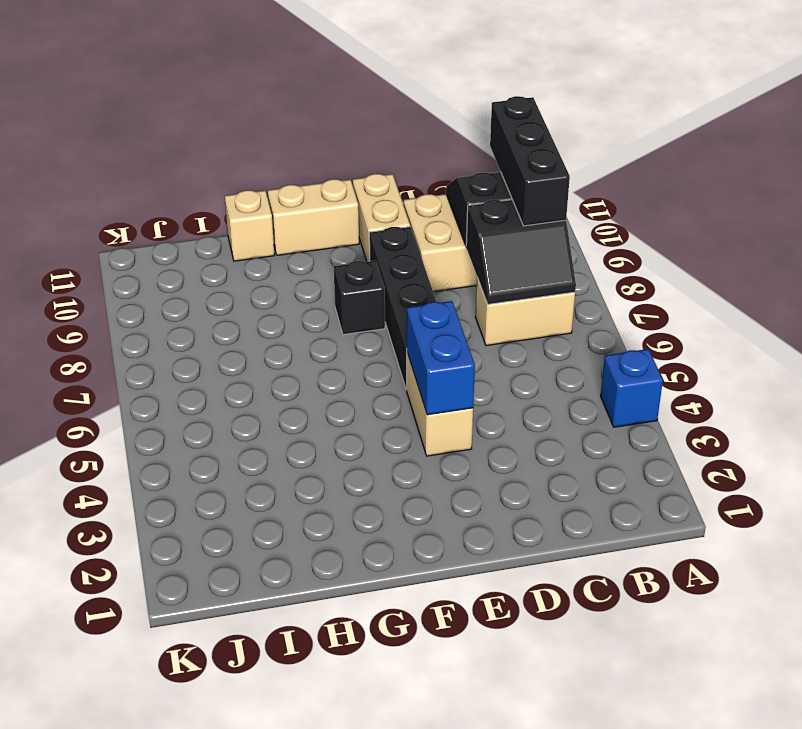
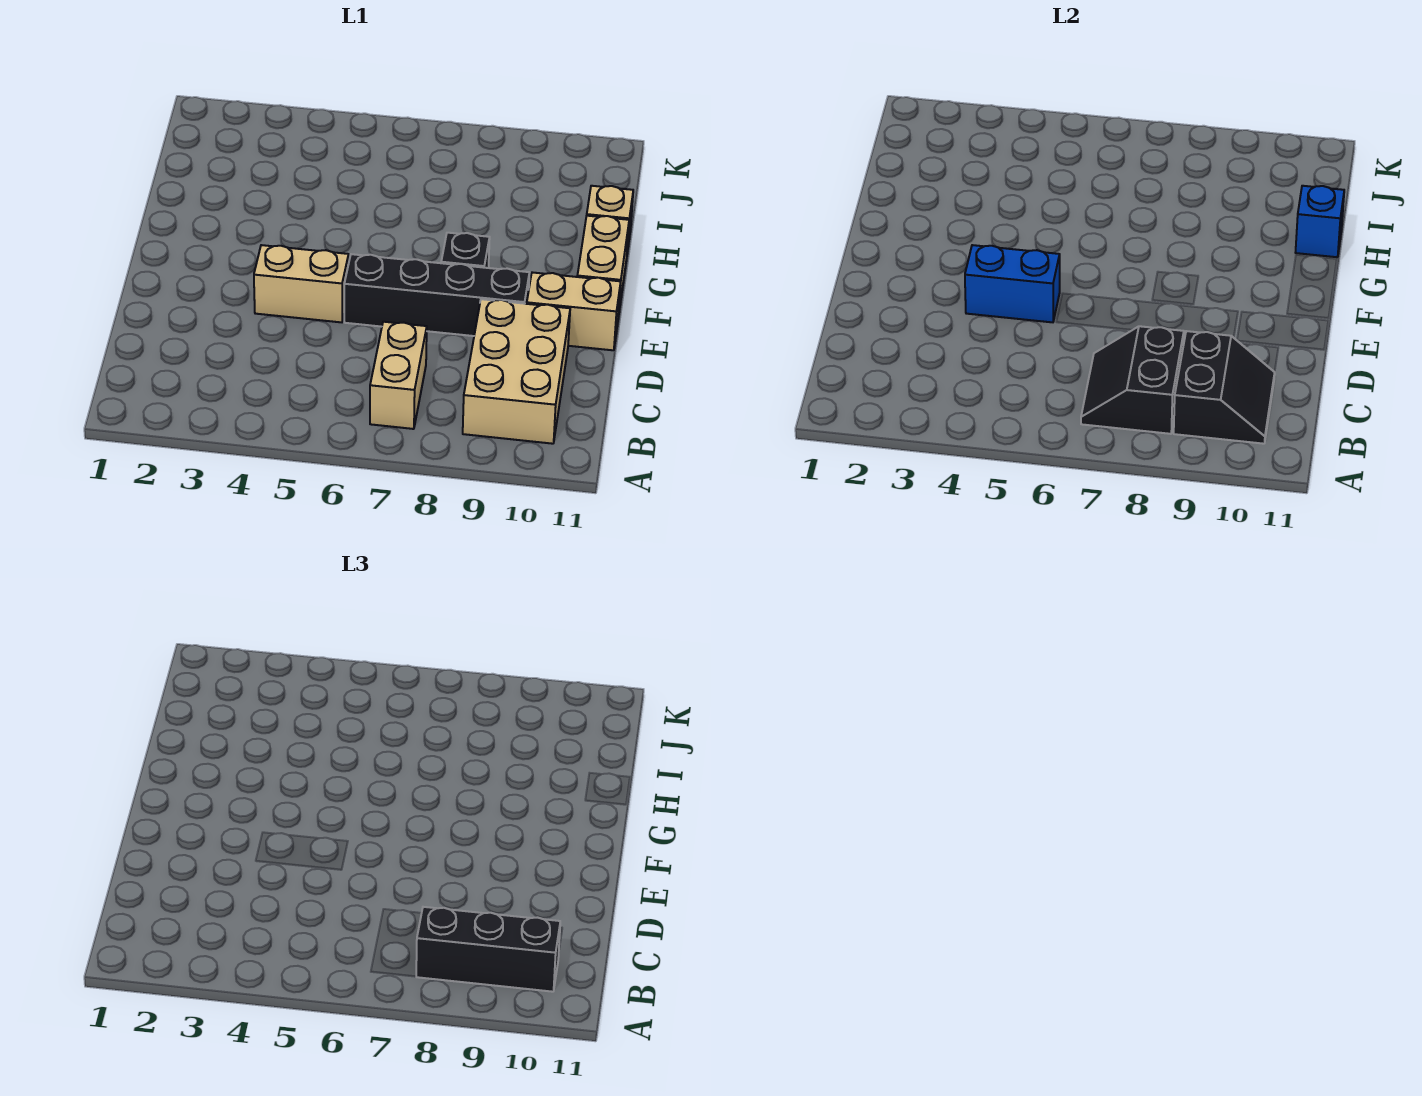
blue brick A4 level 1 -> blue brick H11 level 2

